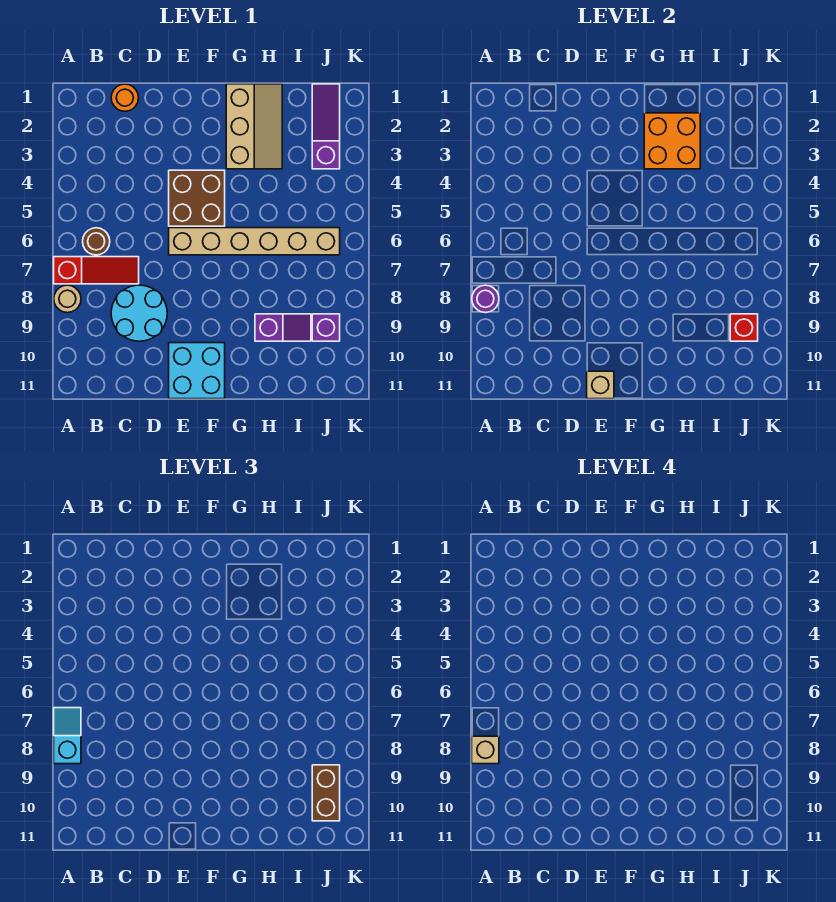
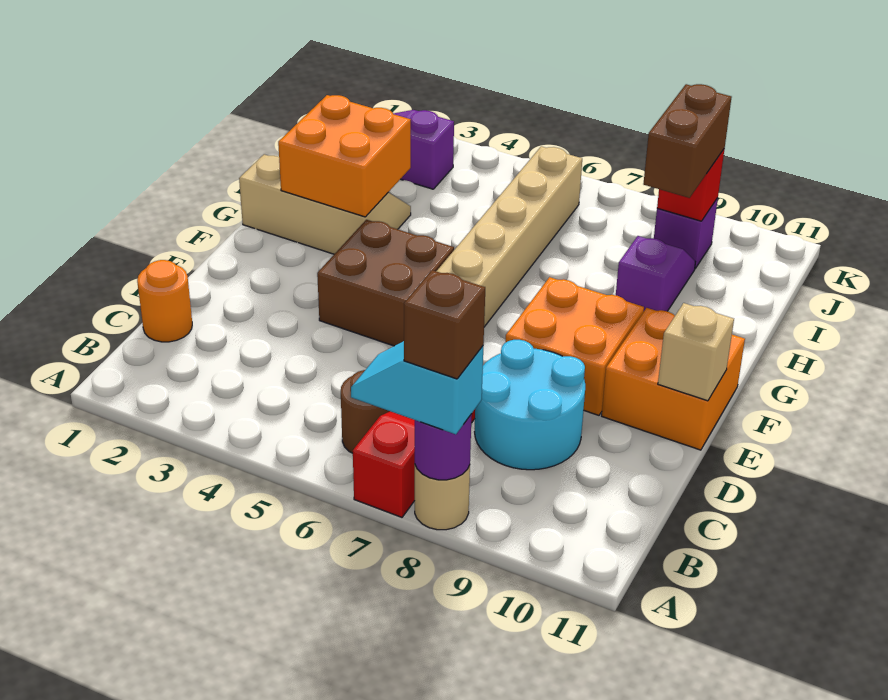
tan brick A8 level 4 -> brown brick A8 level 4
none -> orange brick E8:F9 level 1
cyan brick E10:F11 level 1 -> orange brick E10:F11 level 1
brown brick J9:J10 level 3 -> brown brick I9:J9 level 3

